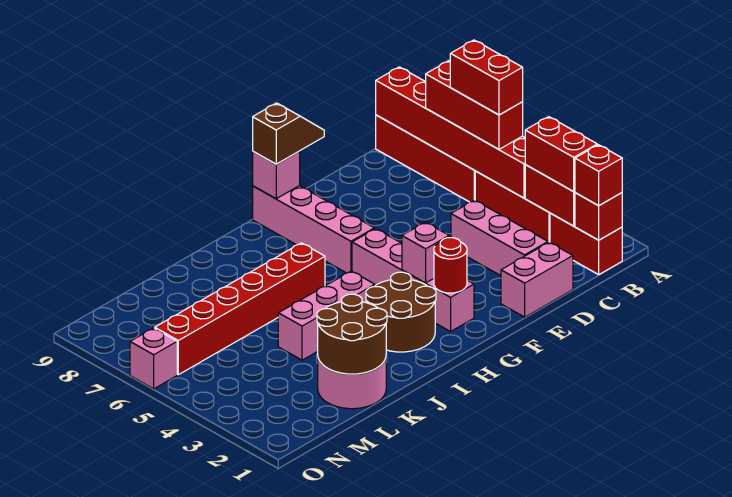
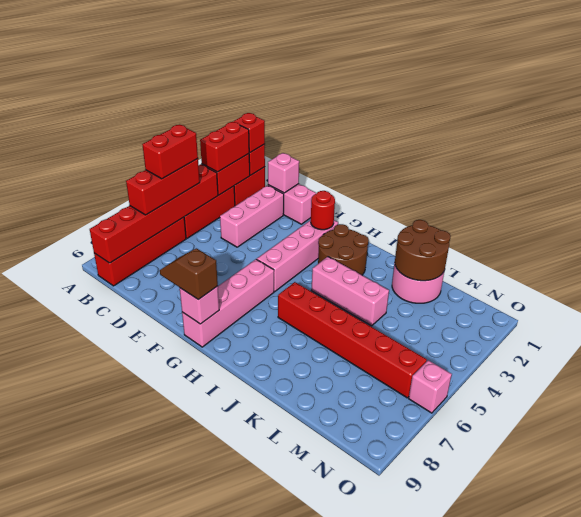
pink brick G3 level 2 -> pink brick D1 level 2

